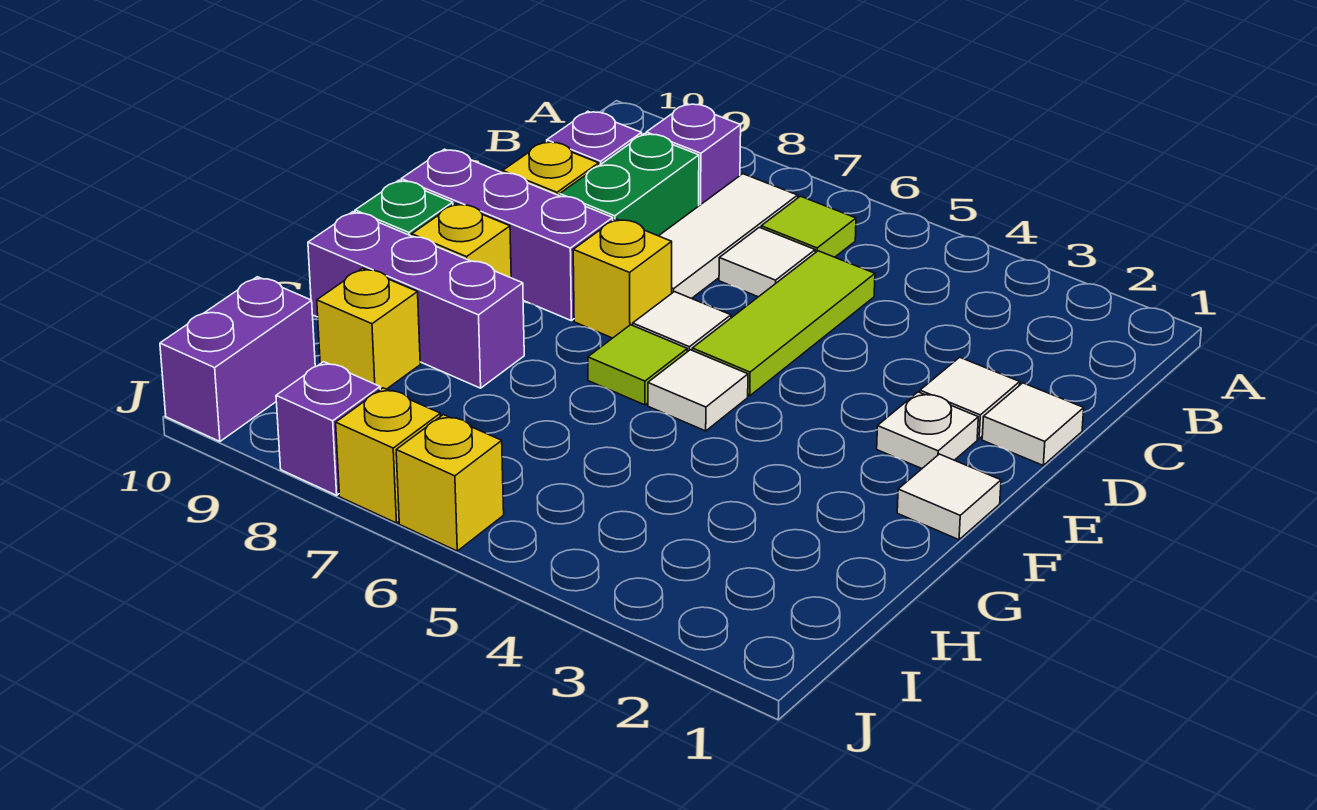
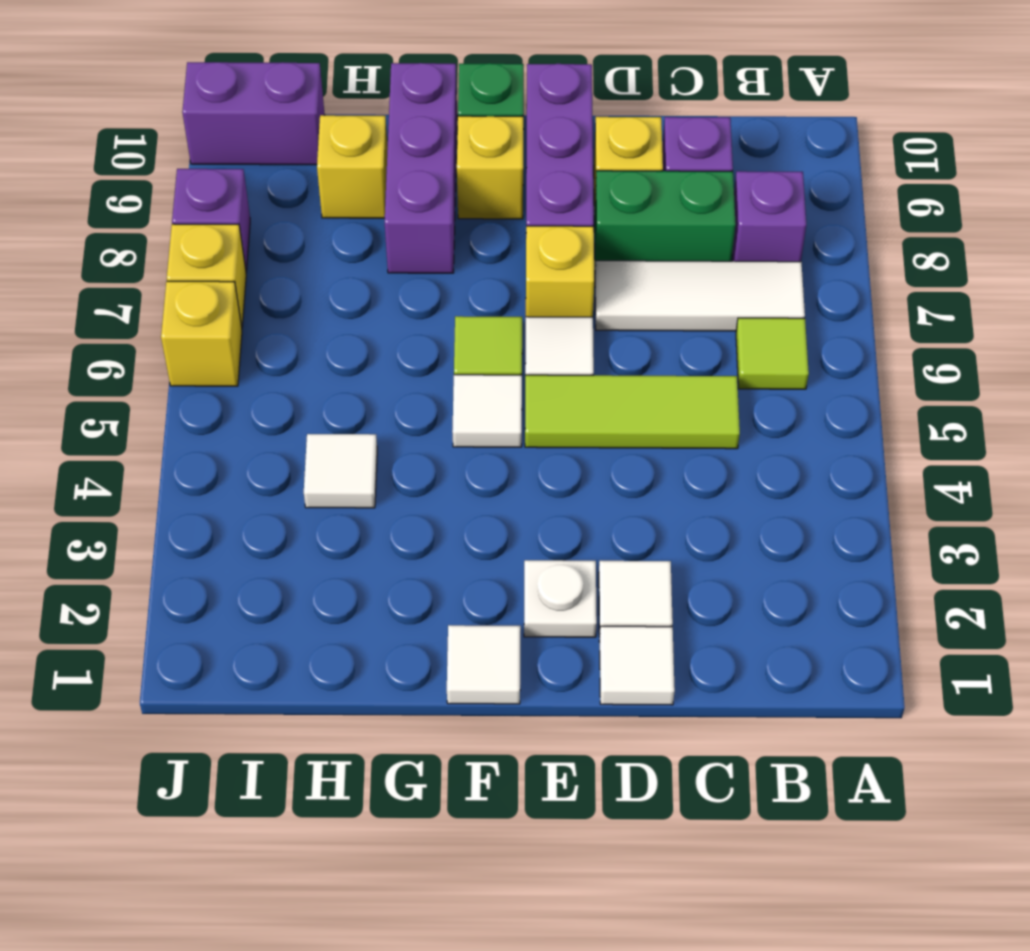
white tile C6 level 1 -> white tile H4 level 1

